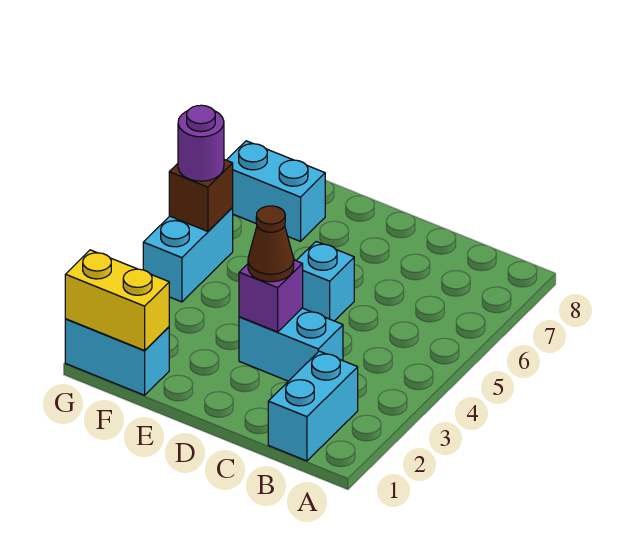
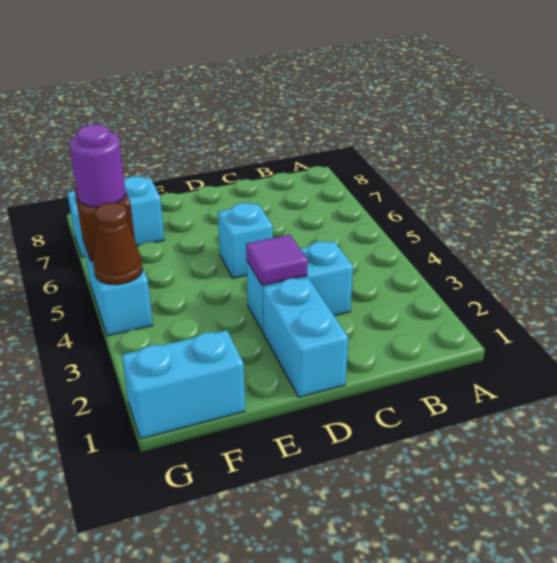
cyan brick B1:B2 level 1 -> cyan brick D1:D2 level 1
purple brick D3 level 2 -> purple tile D3 level 2
brown cone D3 level 3 -> brown cone G4 level 2
yellow brick F1:G1 level 2 -> none

